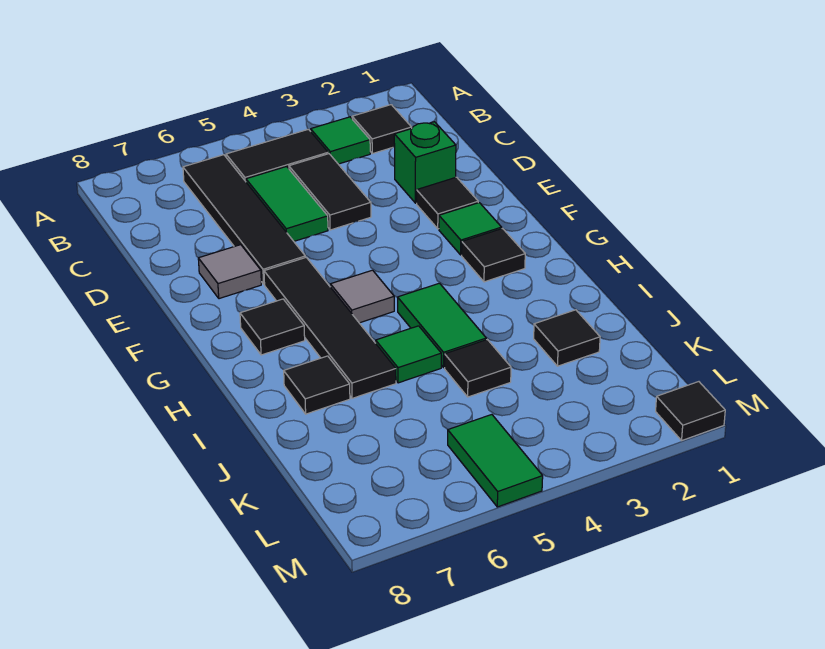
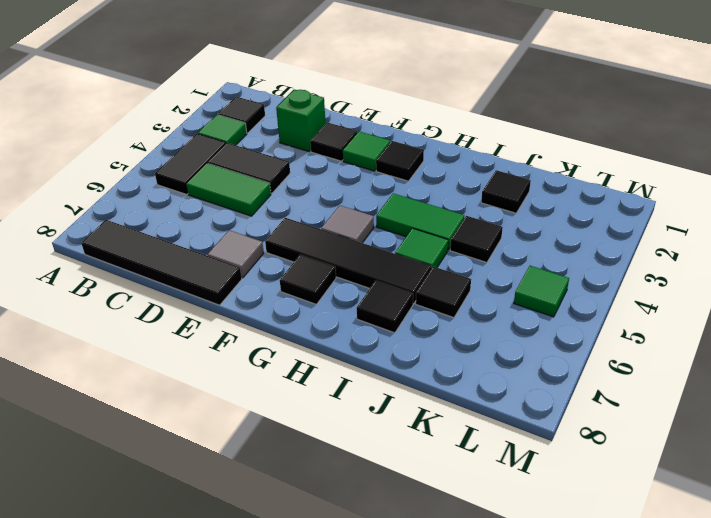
black tile B6:E6 level 1 -> black tile B8:E8 level 1
green tile L5:M5 level 1 -> green tile L5 level 1
black tile M1 level 1 -> black tile J6 level 1

